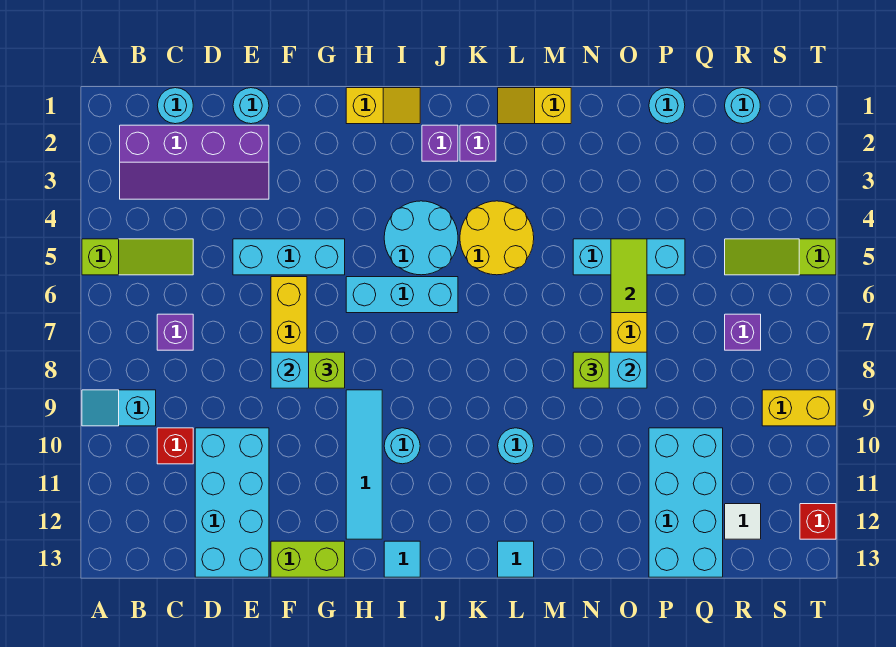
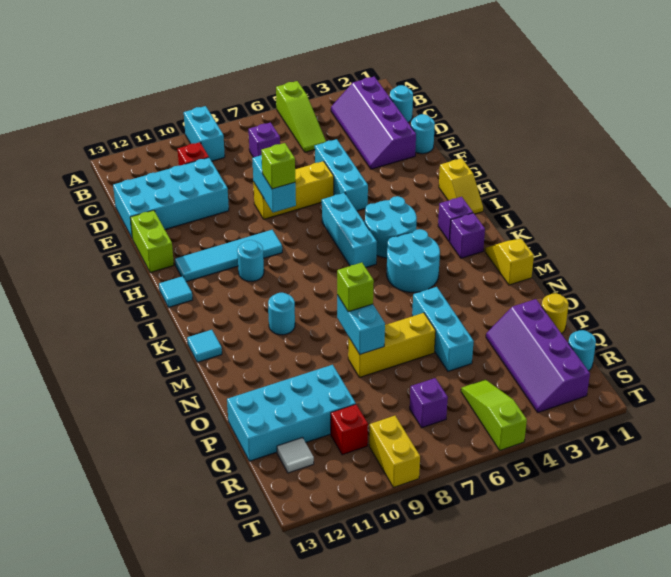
cyan slope A9:B9 level 1 top B -> cyan brick A9:B9 level 1
yellow round brick K4:L5 level 1 -> cyan round brick K4:L5 level 1
lime tile O5:O6 level 2 -> none
cyan round brick P1 level 1 -> yellow round brick P1 level 1
none -> purple slope P2:S3 level 1 top 2
red brick T12 level 1 -> red brick R10 level 1

